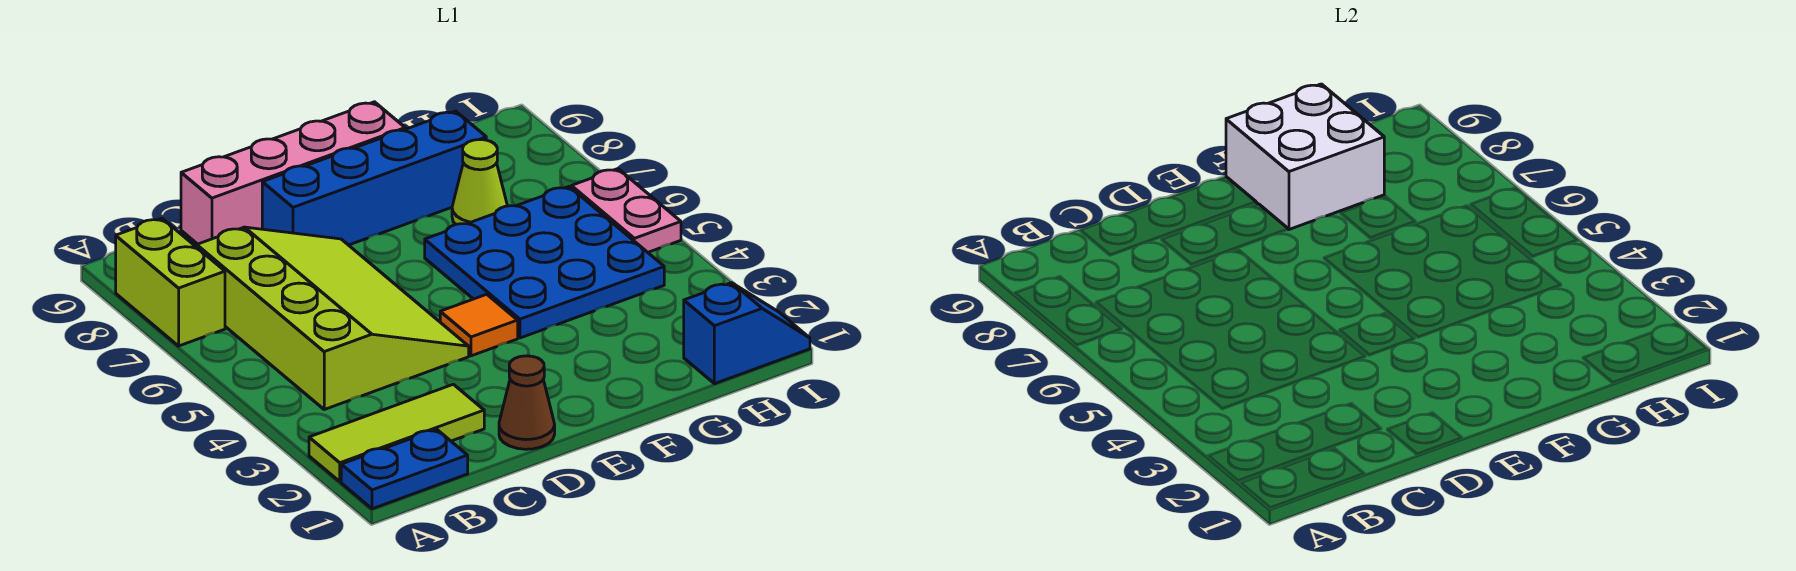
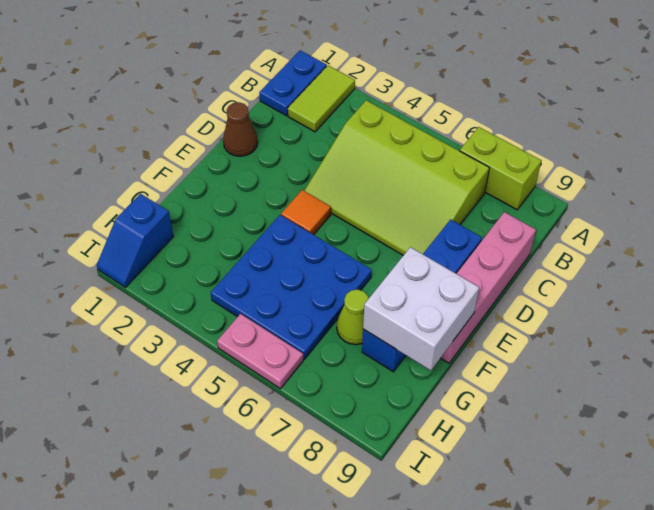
lime tile A2:C2 level 1 -> lime tile A2:B2 level 1

